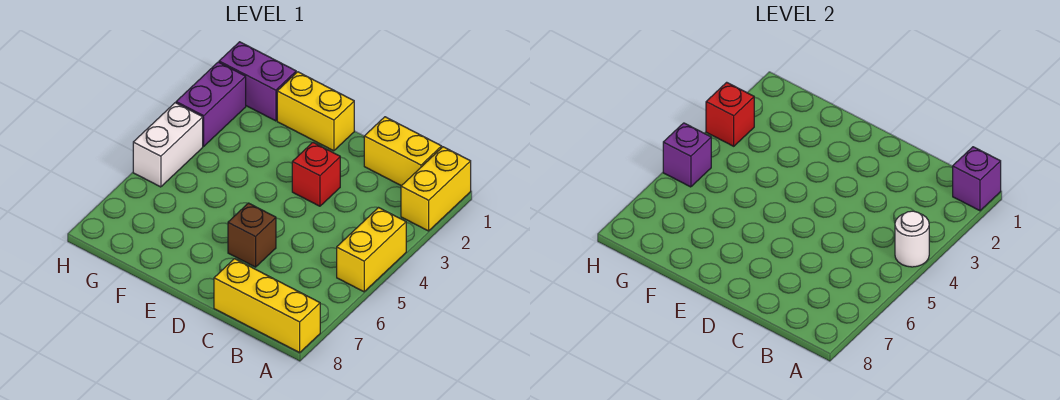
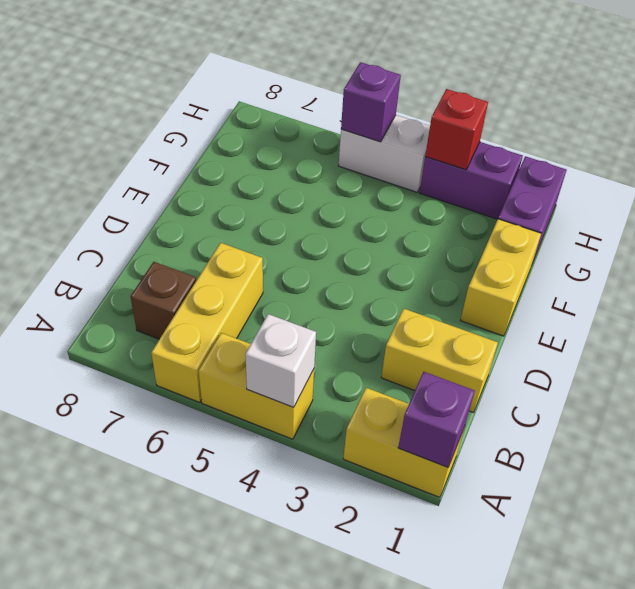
white round brick A4 level 2 -> white brick A4 level 2
yellow brick A8:C8 level 1 -> yellow brick A6:C6 level 1
yellow brick B1:C1 level 1 -> yellow brick C1:C2 level 1
red brick D3 level 1 -> none
brown brick D6 level 1 -> brown brick B7 level 1

